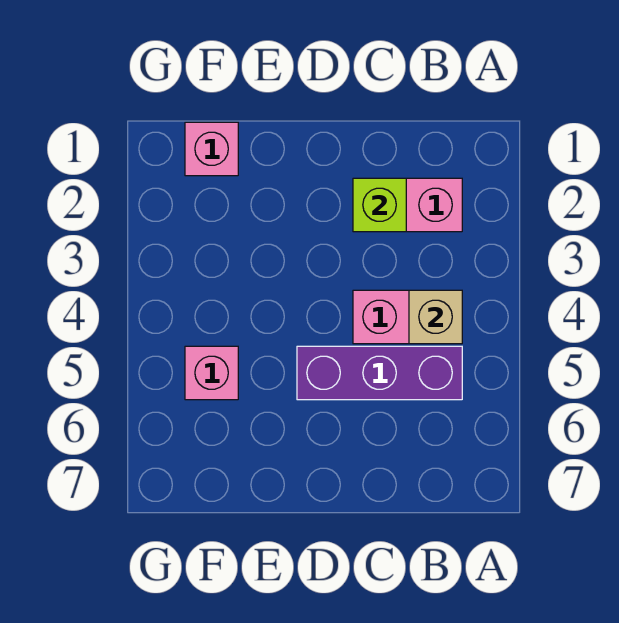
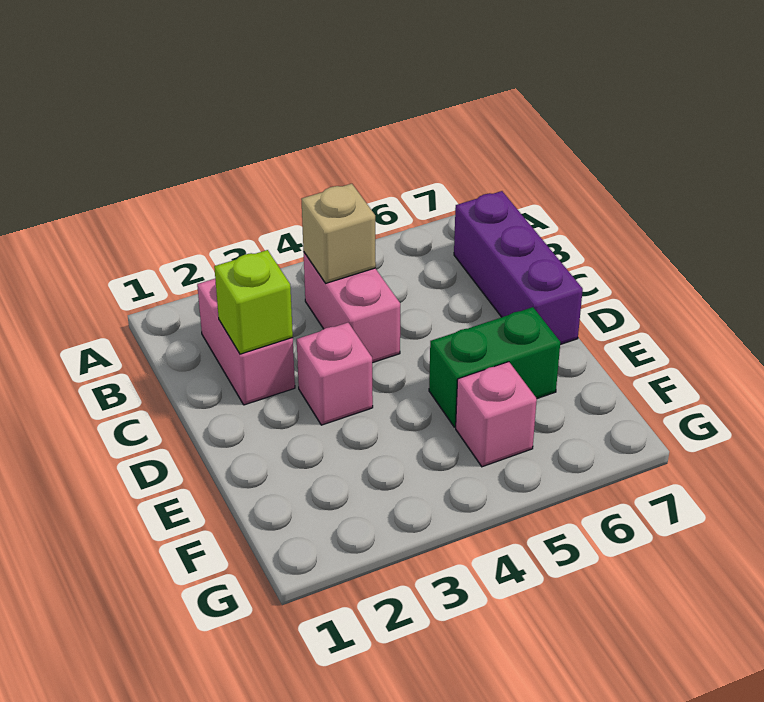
purple brick B5:D5 level 1 -> purple brick B7:D7 level 1
none -> green brick E5:E6 level 1
pink brick F1 level 1 -> pink brick D3 level 1

